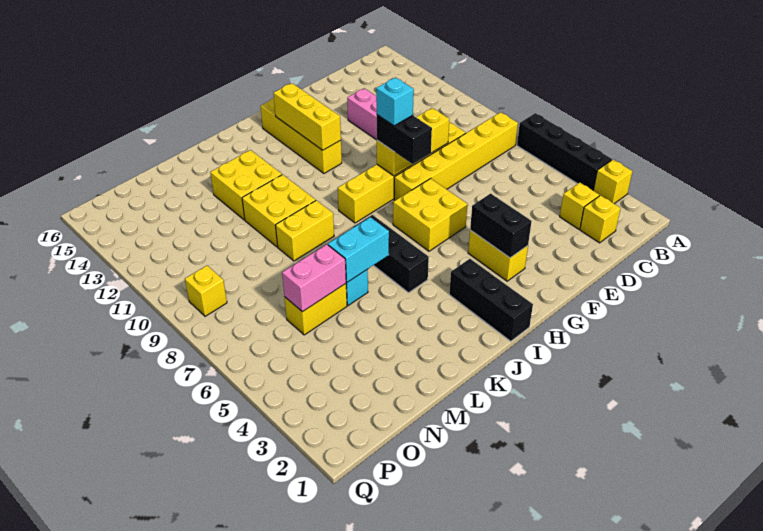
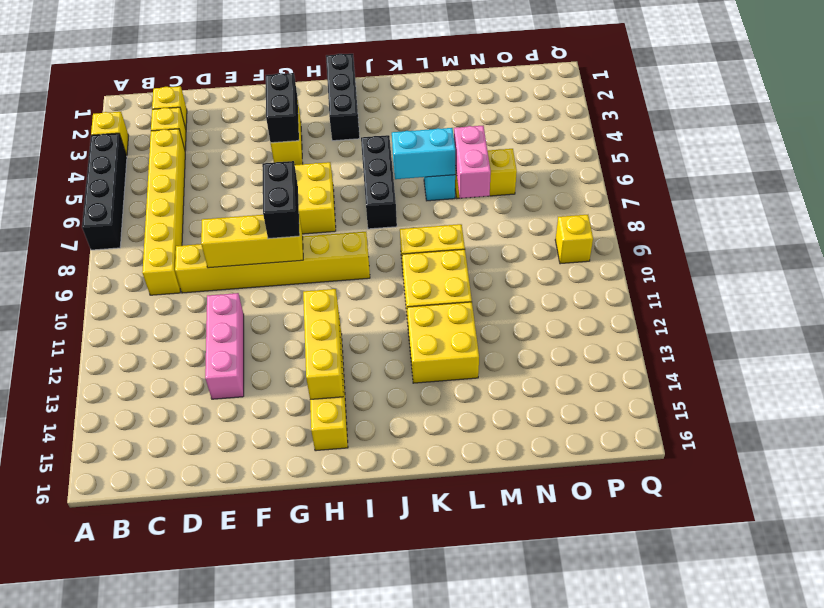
yellow brick B8:G8 level 1 -> yellow brick C4:C9 level 1
cyan brick G9 level 4 -> none
pink brick M6:N6 level 2 -> pink brick M6:M7 level 2

